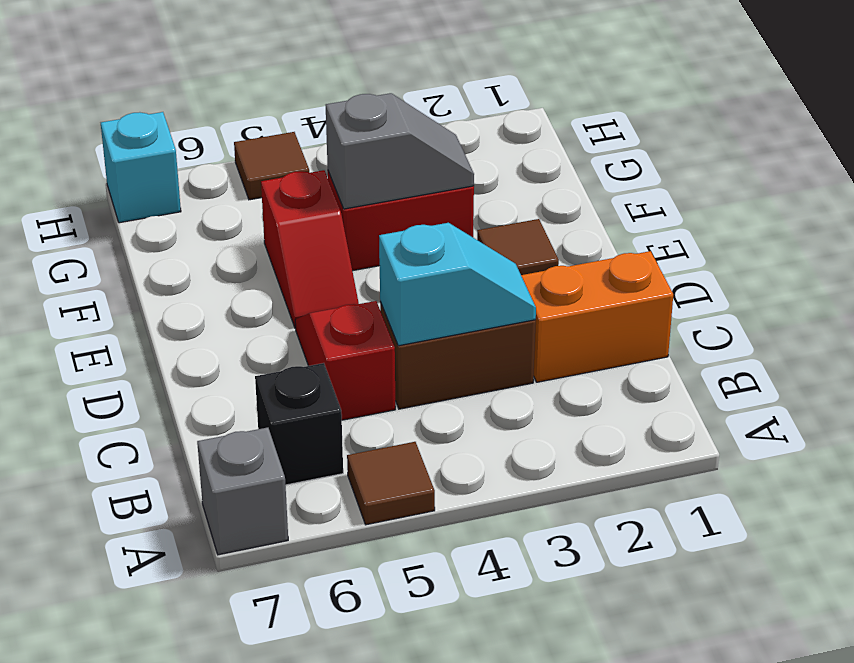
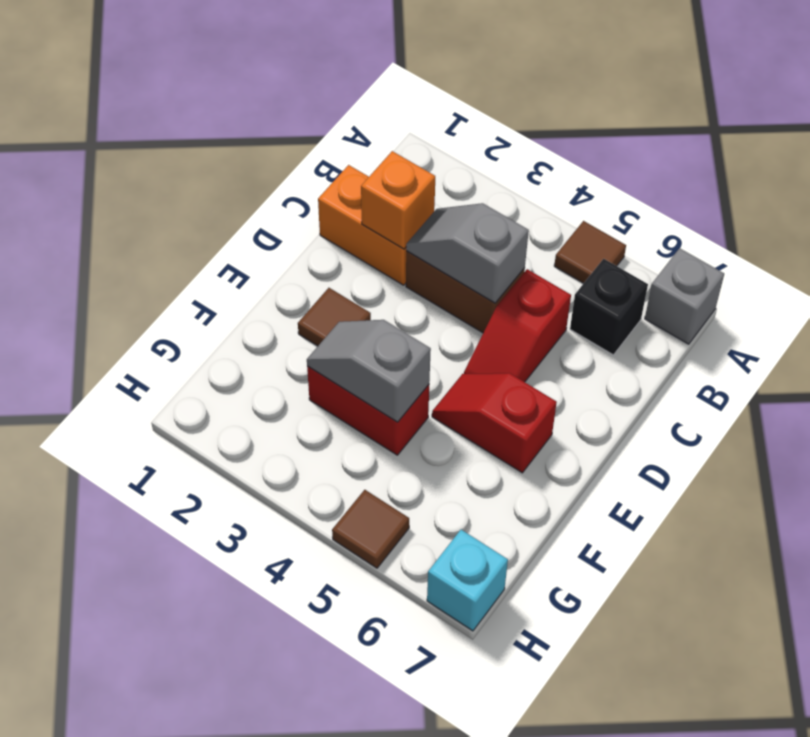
none -> orange brick C2 level 2
cyan slope C3:C4 level 2 top 4 -> grey slope C3:C4 level 2 top 4
red slope E5:F5 level 1 top F -> red slope E5:E6 level 1 top 6

